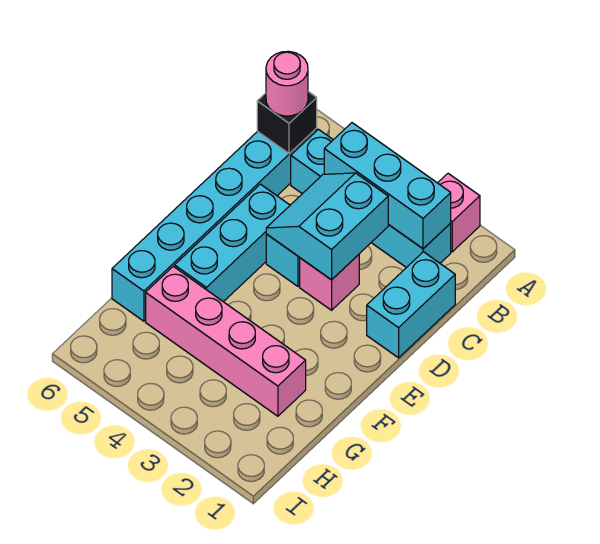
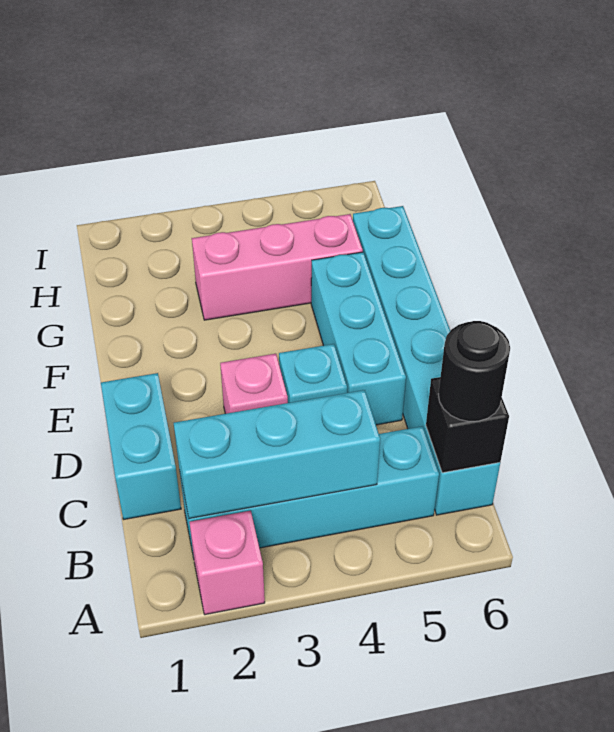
pink round brick B6 level 3 -> black round brick B6 level 3
cyan slope C3:D4 level 2 top 3 -> none
pink brick G2:G5 level 1 -> pink brick G3:G5 level 1

